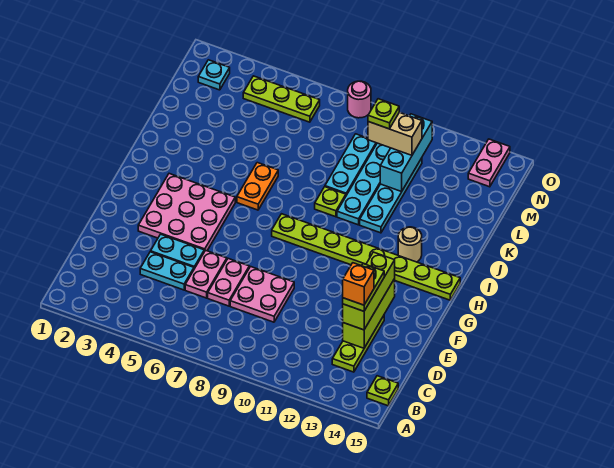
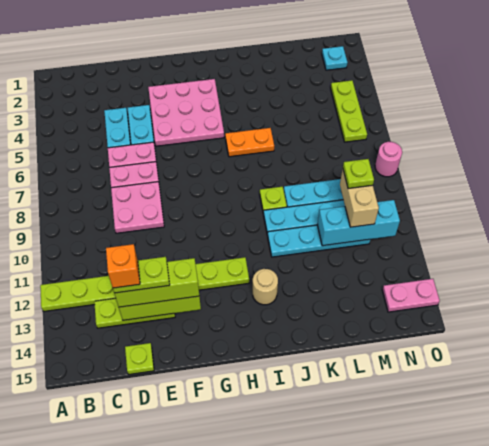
lime plate B15 level 1 -> lime plate D15 level 1
lime plate H8:H15 level 1 -> lime plate A12:H12 level 1

